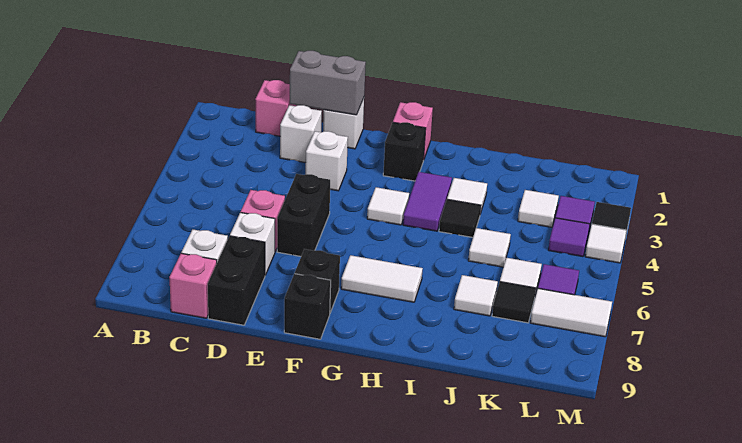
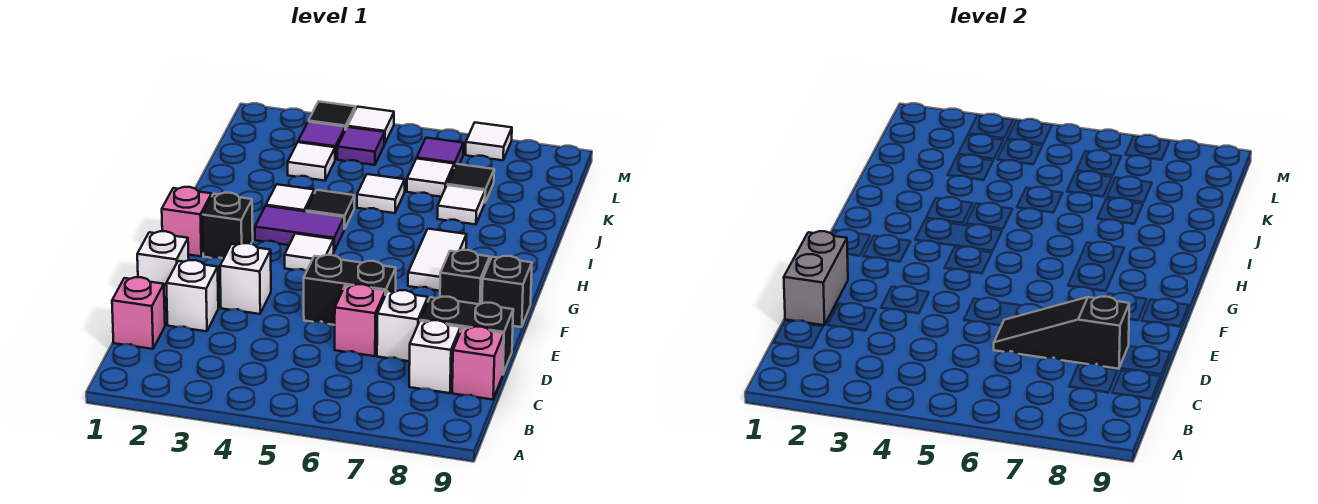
none -> black slope D6:D8 level 2 top 8
white tile L7:M7 level 1 -> white tile M7 level 1

